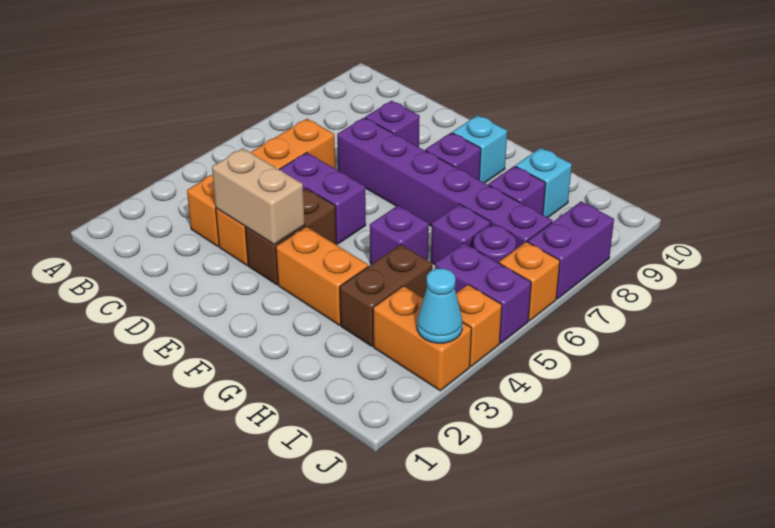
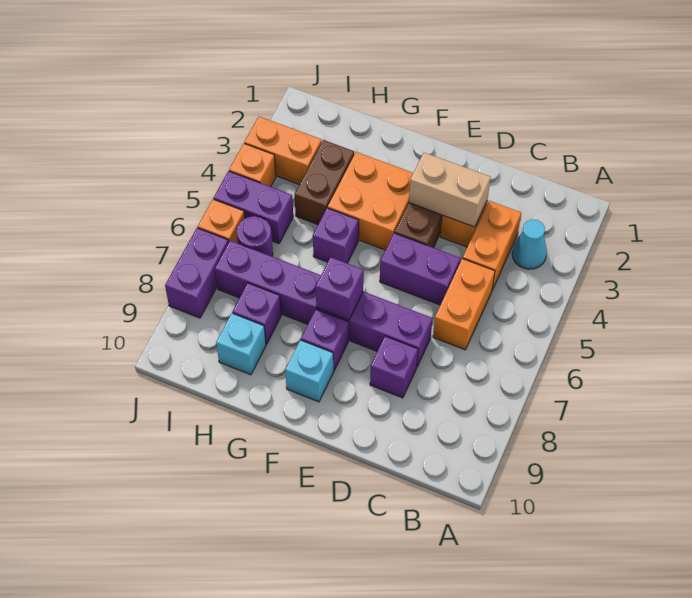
orange brick F3:G3 level 1 -> orange brick F3:G4 level 1
purple brick H6 level 1 -> purple brick F7 level 2
cyan cone J3 level 2 -> cyan cone B3 level 1

